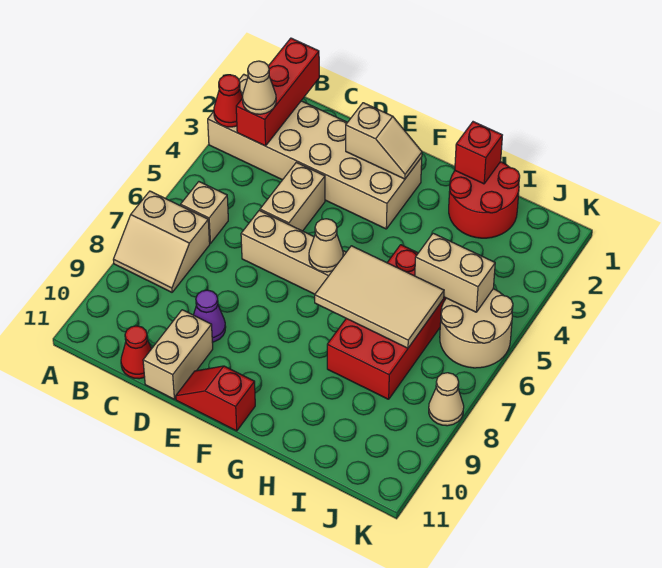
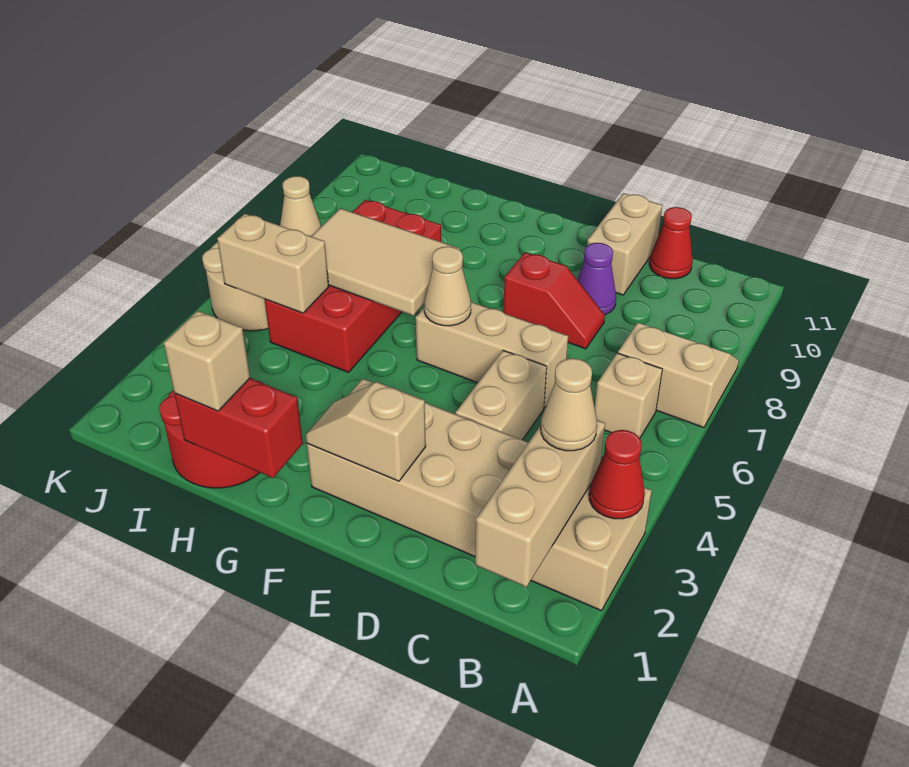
red brick B1:B3 level 2 -> tan brick B1:B3 level 2
red slope E11:F11 level 1 top F -> red slope D8:E8 level 1 top E
red brick H1 level 2 -> red brick G1:H1 level 2
none -> tan brick H1 level 3

